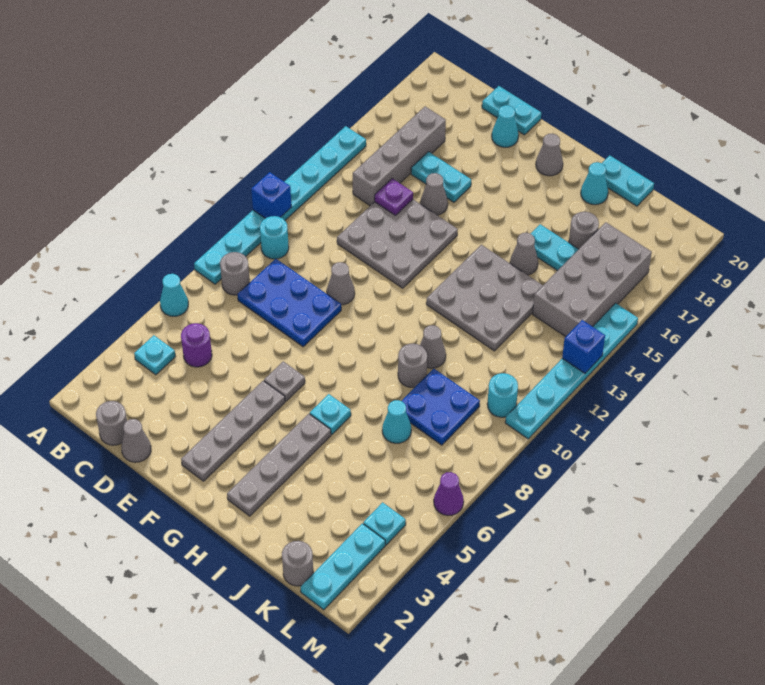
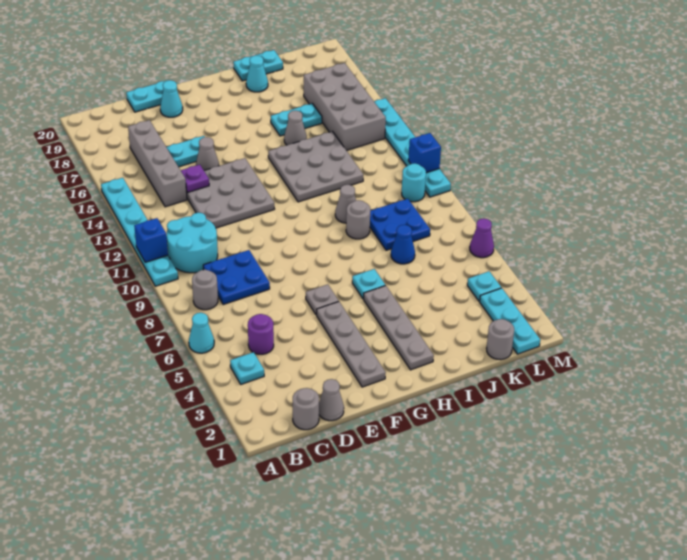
cyan plate A8:A15 level 1 -> cyan plate A10:A15 level 1
cyan round brick B10 level 1 -> cyan round brick B10:C11 level 1
blue plate C8:E9 level 1 -> blue plate C8:D9 level 1
grey cone E10 level 1 -> none
grey cone G19 level 1 -> none
cyan cone J7 level 1 -> blue cone J7 level 1
grey round brick J17 level 1 -> none
blue brick M13 level 2 -> blue brick M11 level 2

